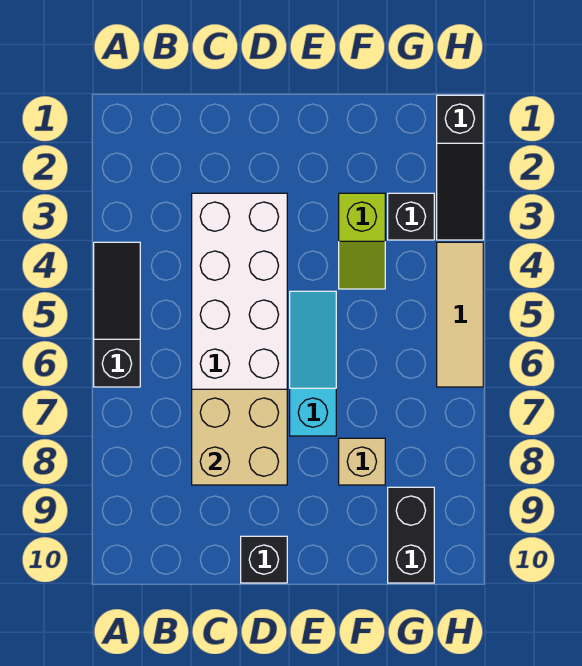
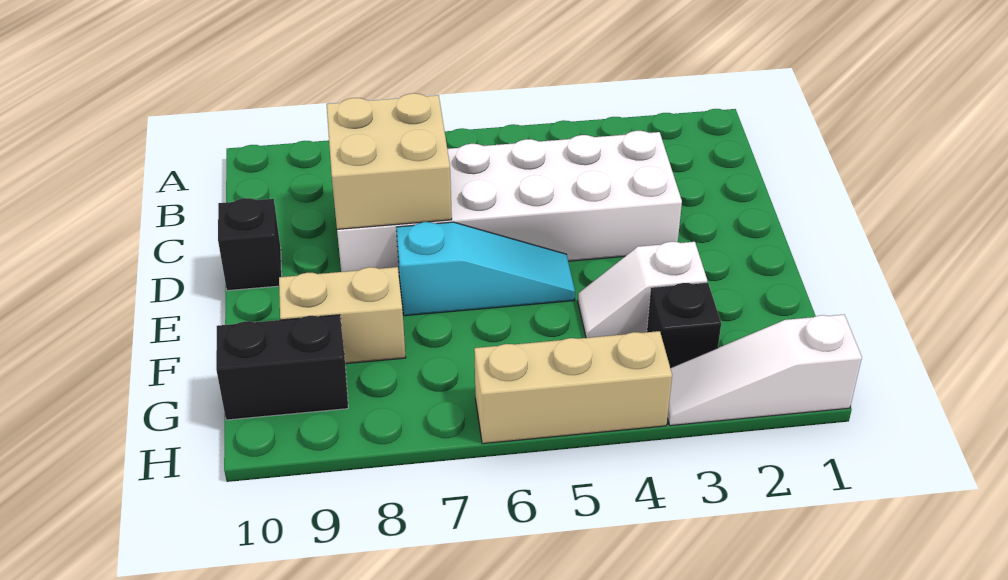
black slope A4:A6 level 1 top 6 -> none
lime slope F3:F4 level 1 top 3 -> white slope F3:F4 level 1 top 3
tan brick F8 level 1 -> tan brick F8:F9 level 1
black slope H1:H3 level 1 top 1 -> white slope H1:H3 level 1 top 1
tan tile H4:H6 level 1 -> tan brick H4:H6 level 1

